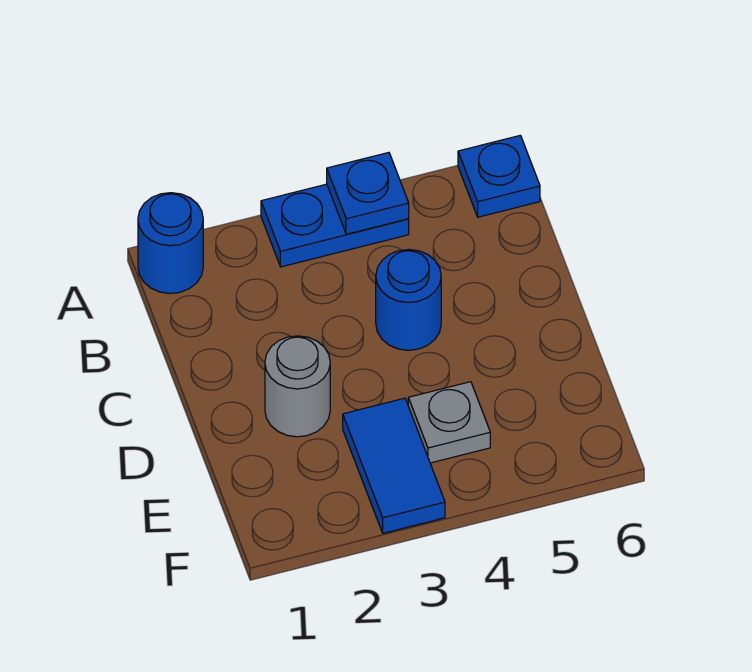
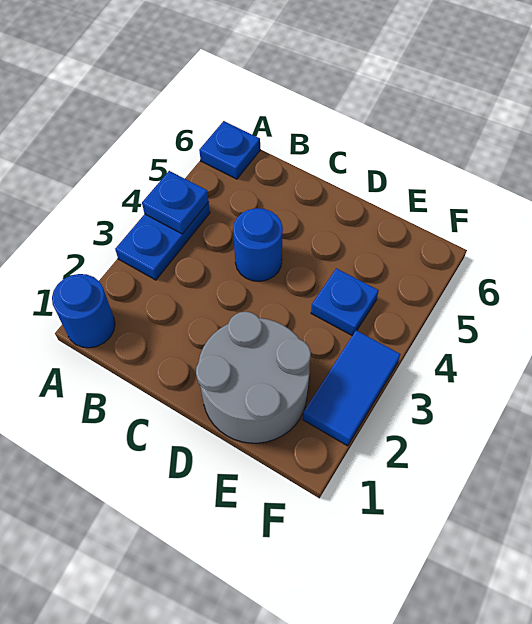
grey round brick D2 level 1 -> grey round brick D1:E2 level 1
blue tile E3:F3 level 1 -> blue tile F2:F3 level 1
grey plate E4 level 1 -> blue plate E4 level 1

